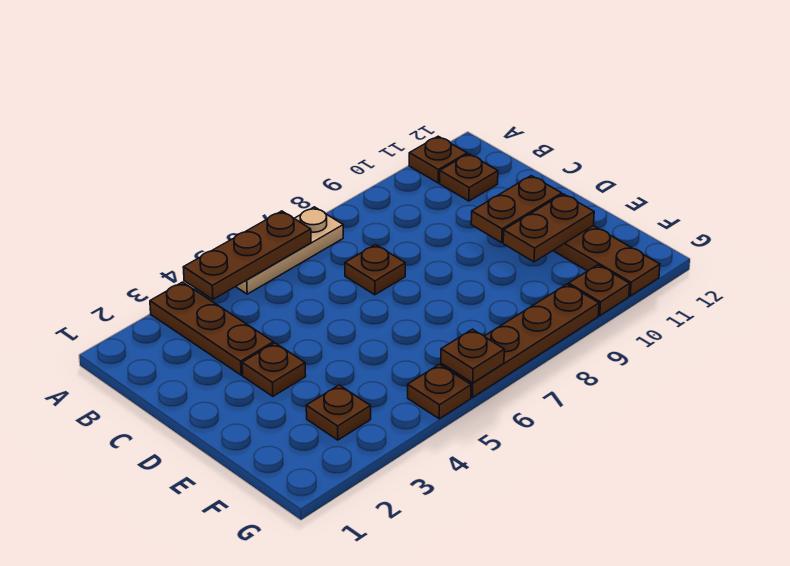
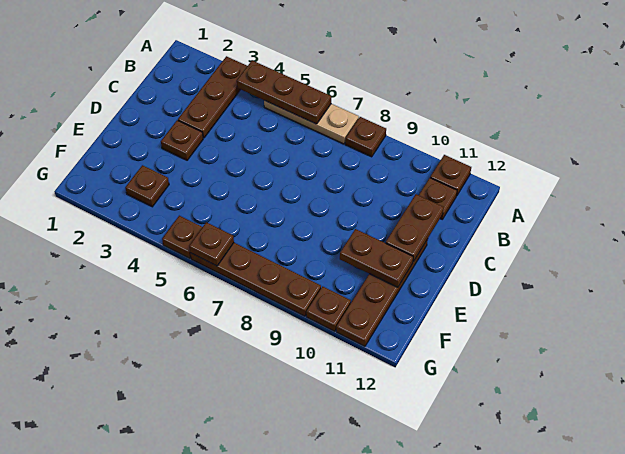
brown plate C7 level 1 -> brown plate A8 level 1
brown plate D10:D11 level 2 -> brown plate C11:D11 level 2

